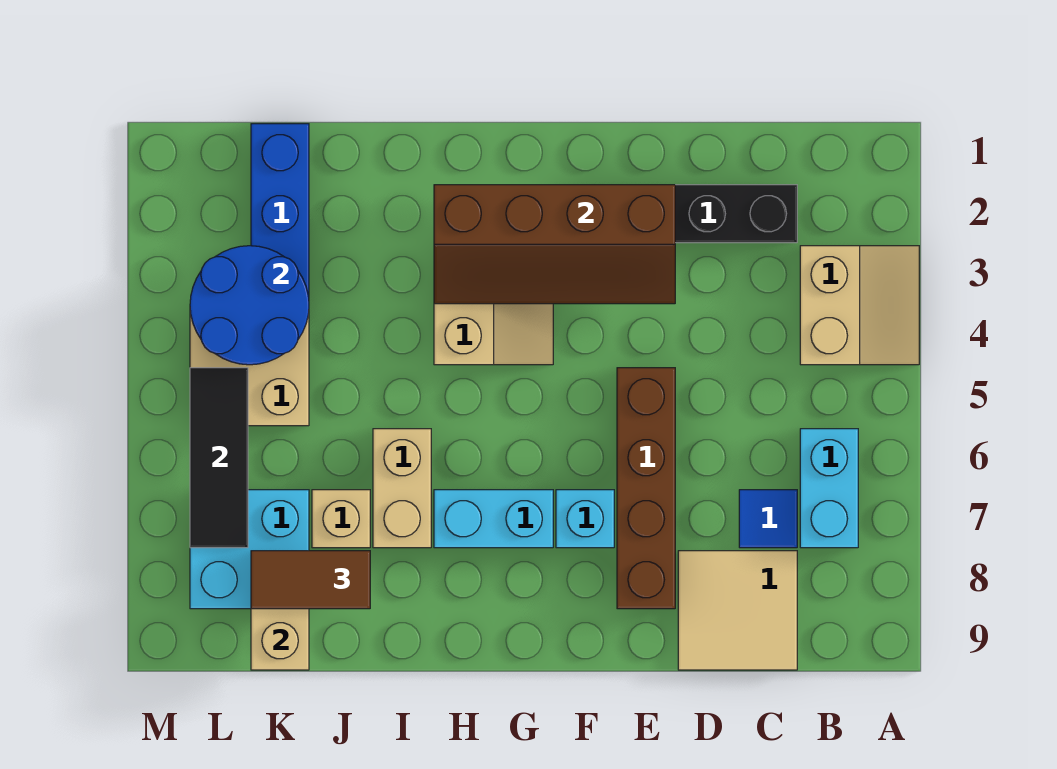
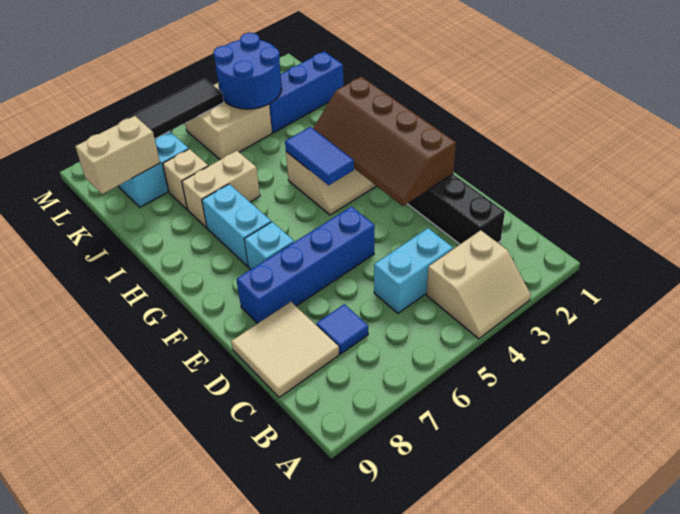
cyan brick B6:B7 level 1 -> cyan brick C4:C5 level 1
brown brick E5:E8 level 1 -> blue brick E5:E8 level 1
none -> blue tile G4:H4 level 2
brown tile J8:K8 level 3 -> none

